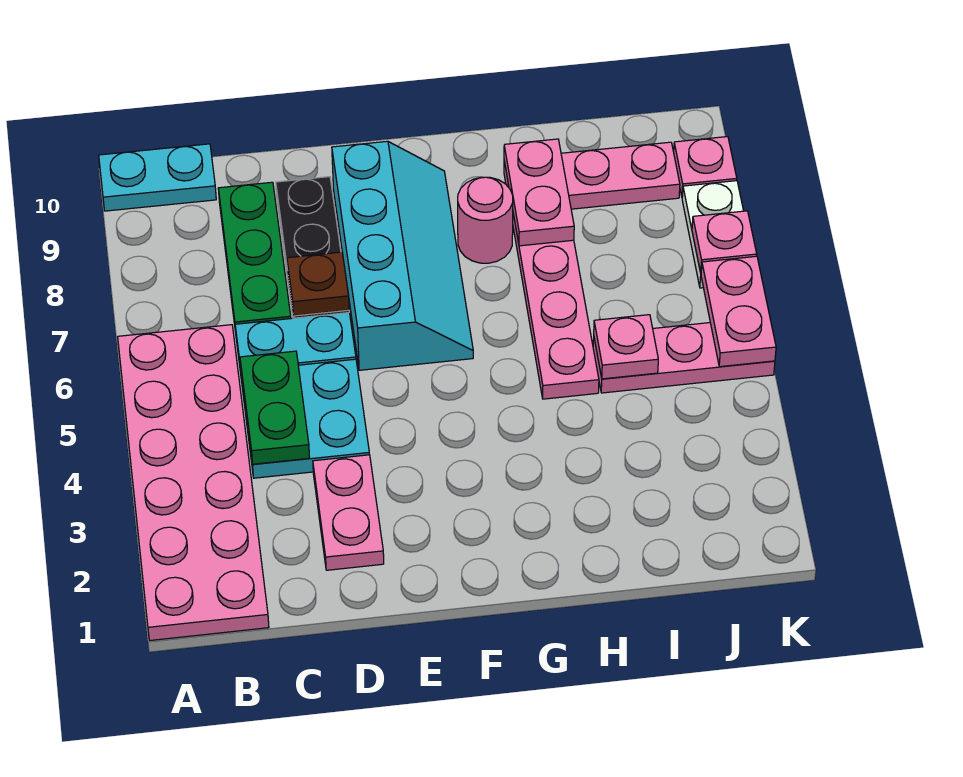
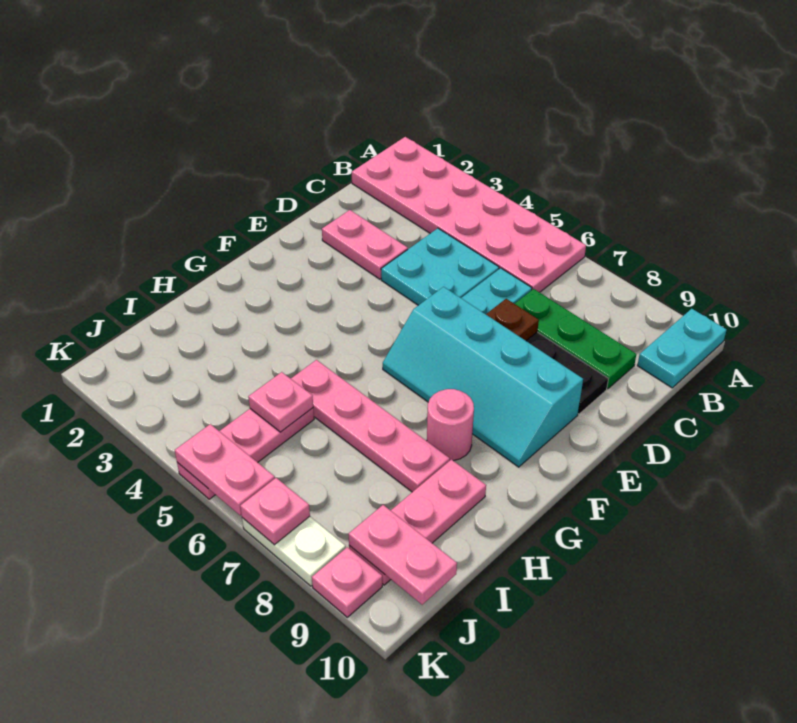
green plate C4:C5 level 2 -> none
pink plate H8:H9 level 2 -> pink plate J9:J10 level 2

